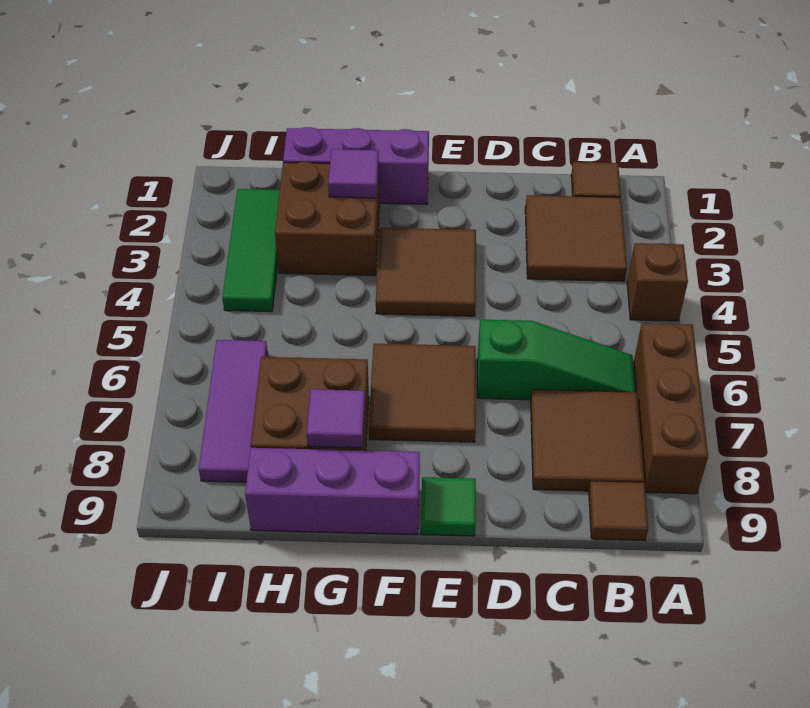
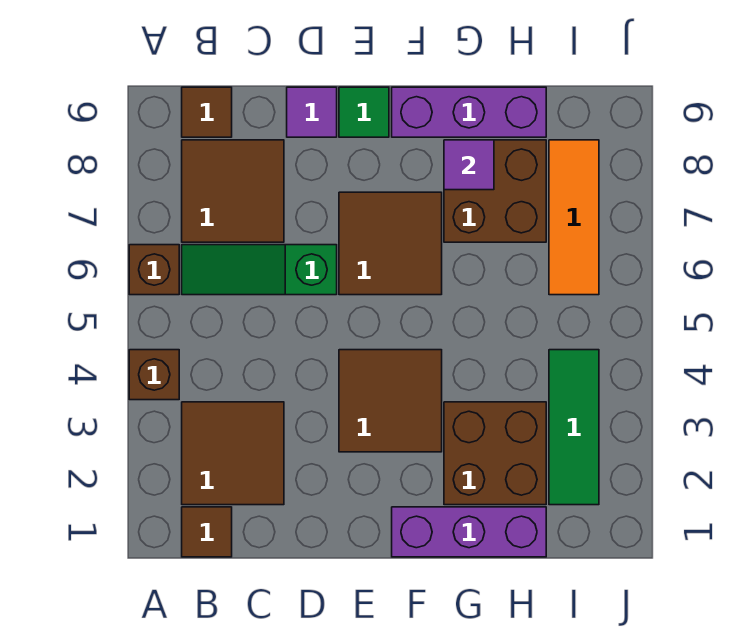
brown brick A6:A8 level 1 -> brown brick A6 level 1
purple tile G2 level 2 -> purple tile D9 level 1
purple tile I6:I8 level 1 -> orange tile I6:I8 level 1

